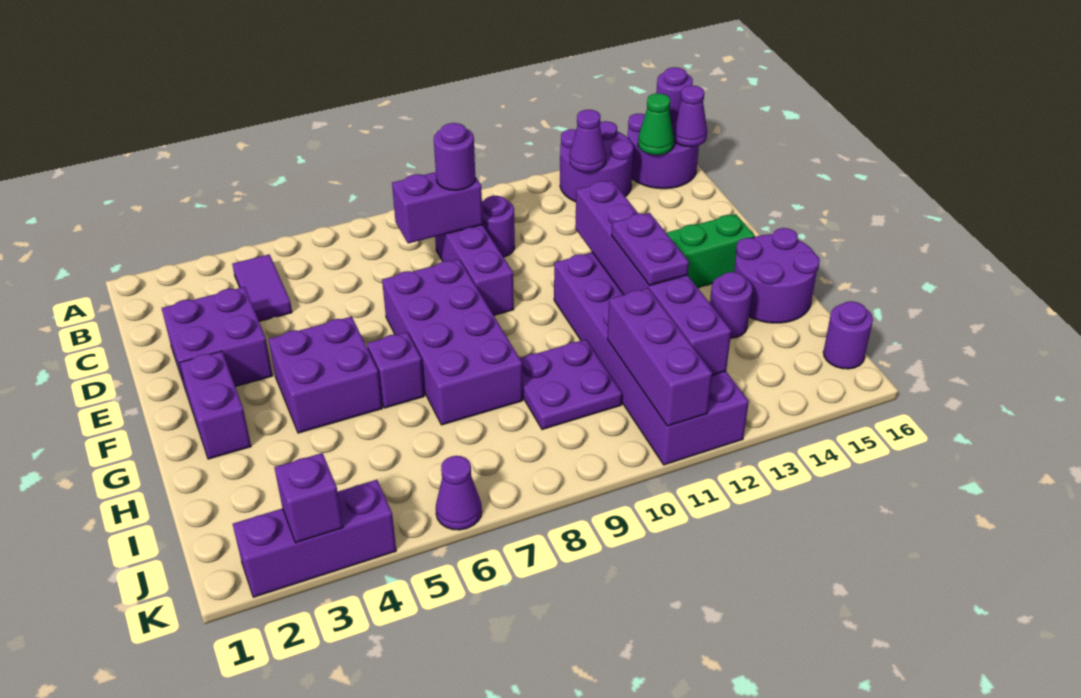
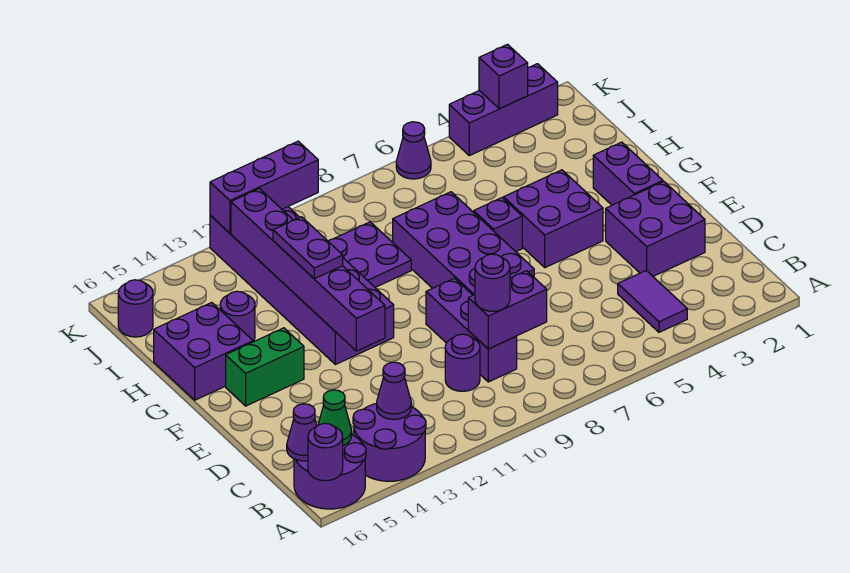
purple round brick G15:H16 level 1 -> purple brick G15:H16 level 1
purple brick I11:K11 level 2 -> purple brick K10:K12 level 2

